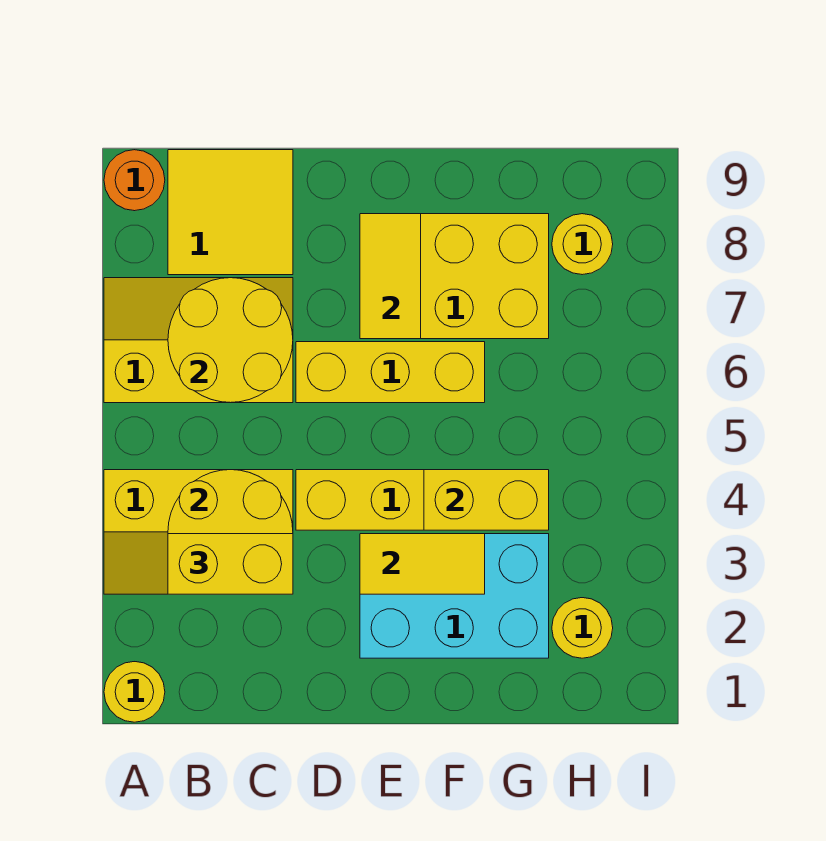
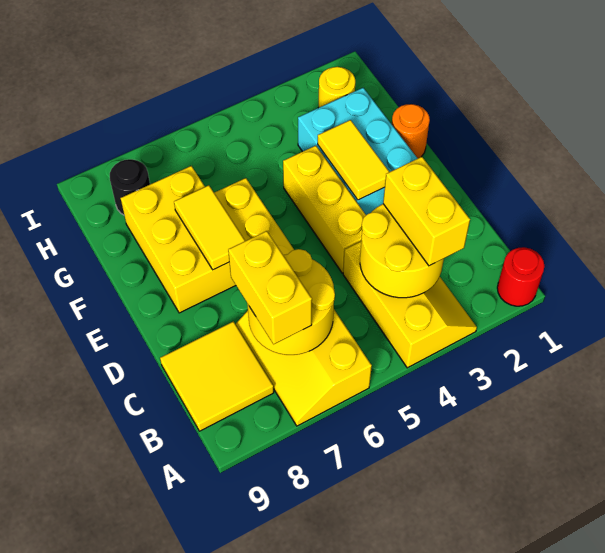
yellow round brick A1 level 1 -> red round brick A1 level 1
orange round brick A9 level 1 -> orange round brick F1 level 1
yellow tile E7:E8 level 2 -> yellow tile E7:F7 level 2
yellow brick F4:G4 level 2 -> yellow brick B7:C7 level 3
yellow round brick H8 level 1 -> black round brick H8 level 1

